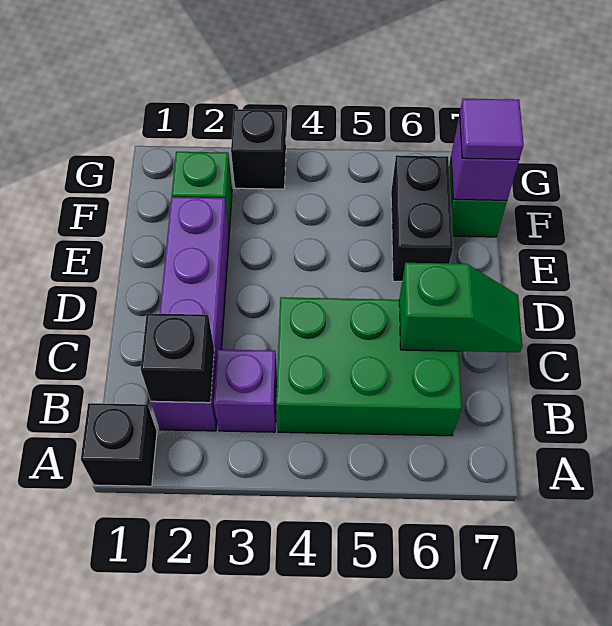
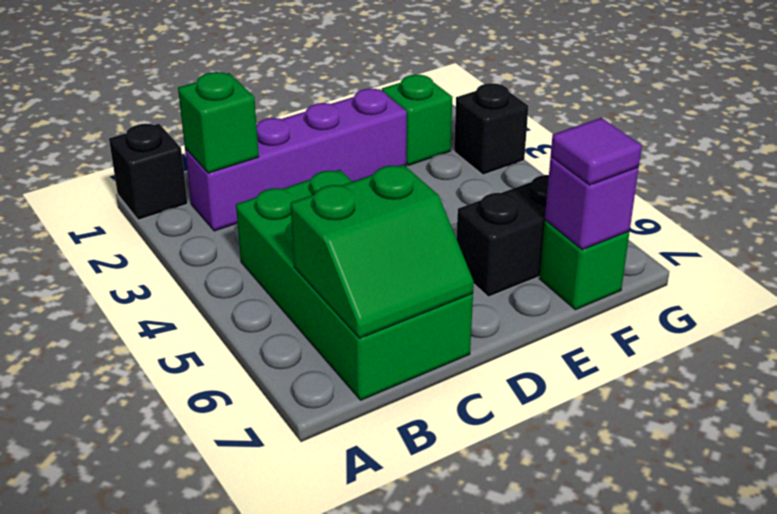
black brick B2 level 2 -> green brick B2 level 2
purple brick B3 level 1 -> none
green brick B4:C6 level 1 -> green brick B4:C7 level 1
green slope C6:C7 level 2 top 6 -> green slope B6:C7 level 2 top 6

